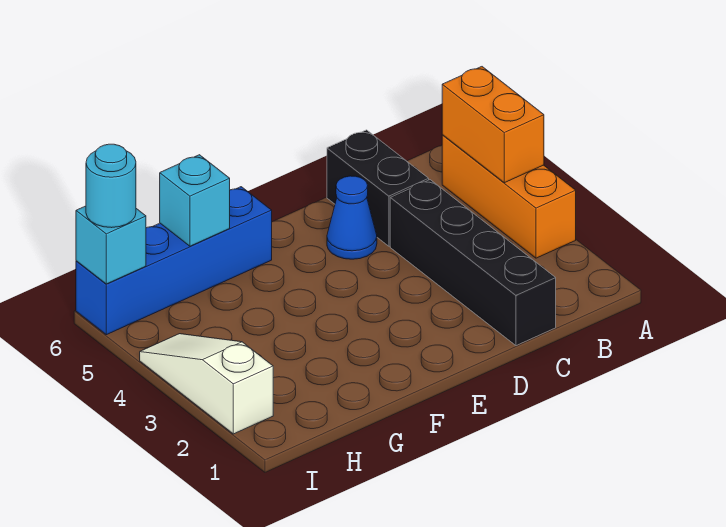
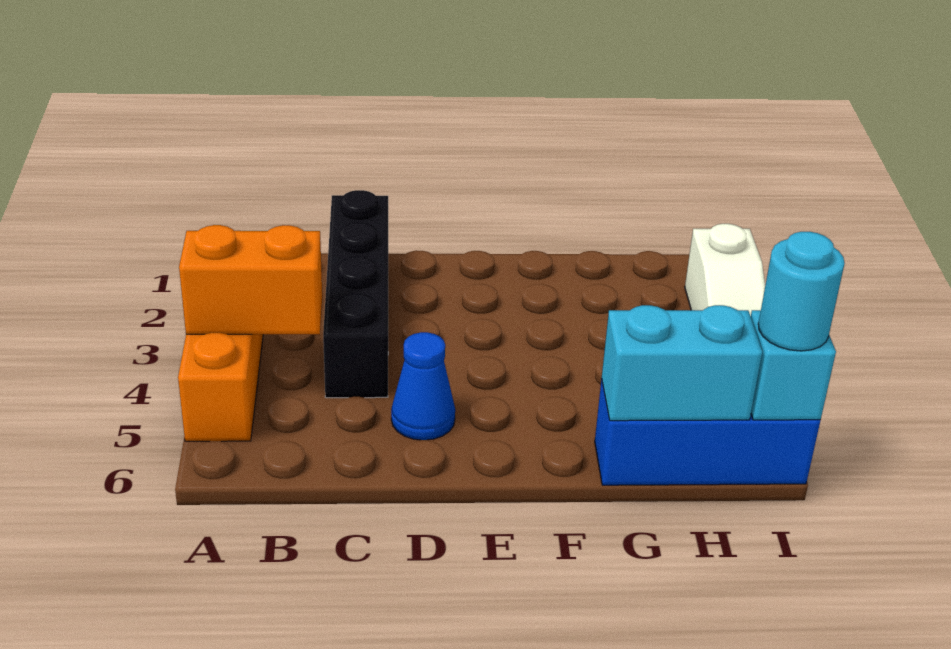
orange brick A4:A5 level 2 -> orange brick A4:B4 level 2
black brick C5:C6 level 1 -> none
blue brick F6:I6 level 1 -> blue brick G6:I6 level 1
cyan brick G6 level 2 -> cyan brick G6:H6 level 2

